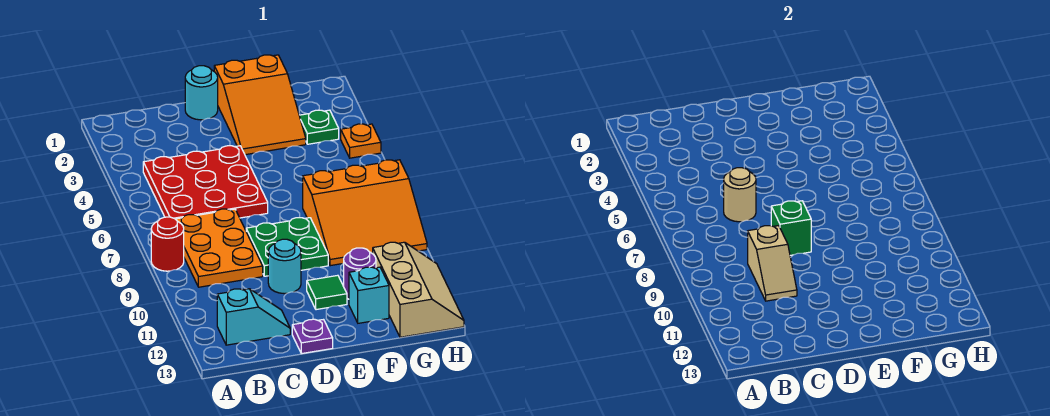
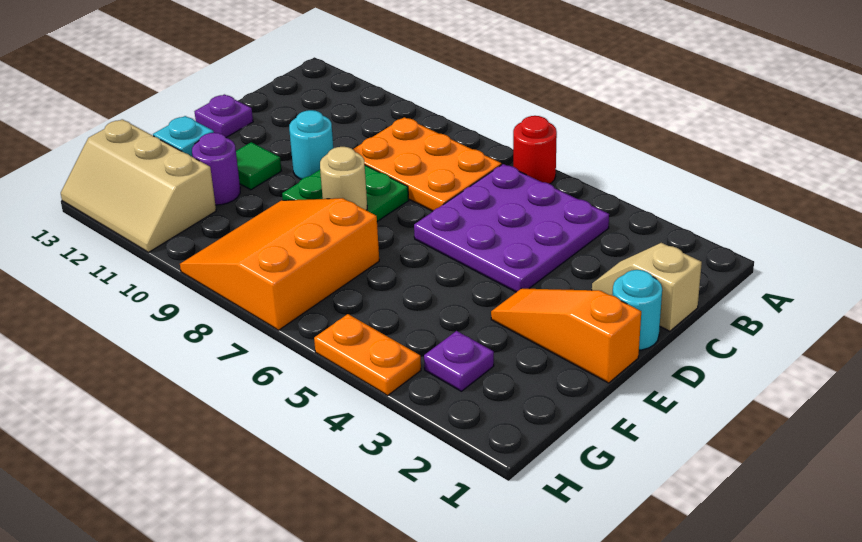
red round brick A8 level 1 -> red round brick A6 level 1
red plate B4:D6 level 1 -> purple plate B4:D6 level 1
cyan slope B12:C12 level 1 top B -> none
tan round brick C6 level 2 -> tan round brick E8 level 2
tan slope C9:C10 level 2 top 9 -> tan slope C1:C2 level 1 top 1
green brick D8 level 2 -> none
orange slope E1:F3 level 1 top 1 -> orange slope E1:E3 level 1 top 1
green plate G3 level 1 -> purple plate G3 level 1
orange plate H4 level 1 -> orange plate H4:H5 level 1

